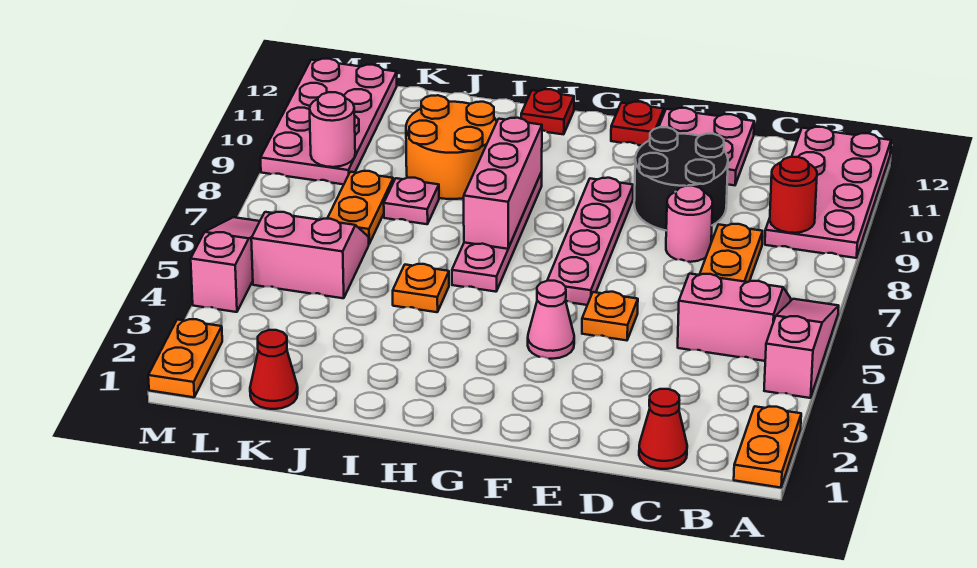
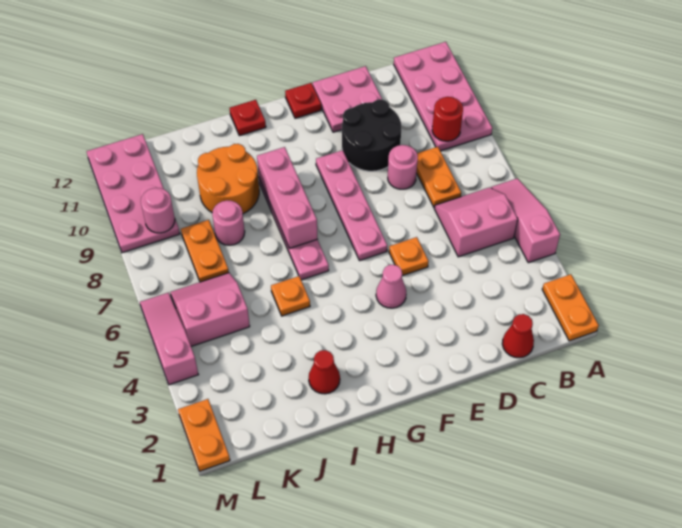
pink plate J8 level 1 -> pink round brick J8 level 1
red cone K1 level 1 -> red cone I2 level 1

